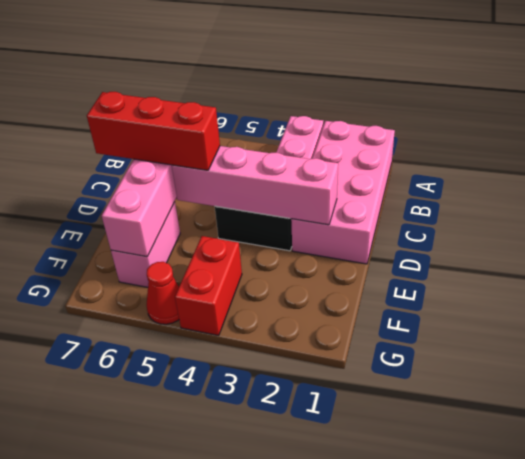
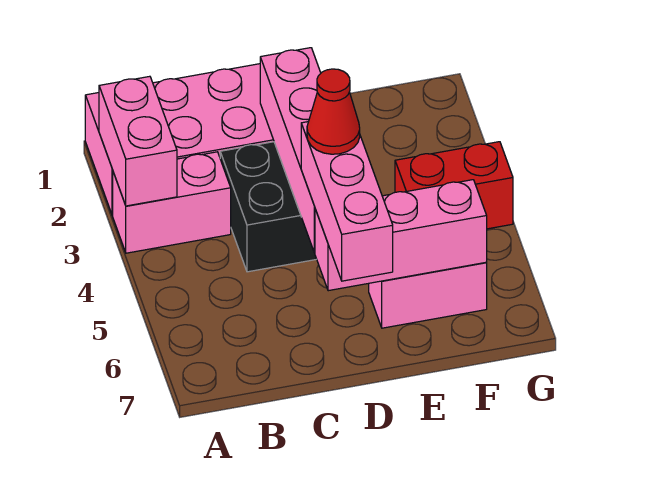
none -> pink brick A2:A3 level 2
red brick D5:D7 level 3 -> pink brick D5:D7 level 3
red cone G5 level 1 -> red cone D5 level 4

